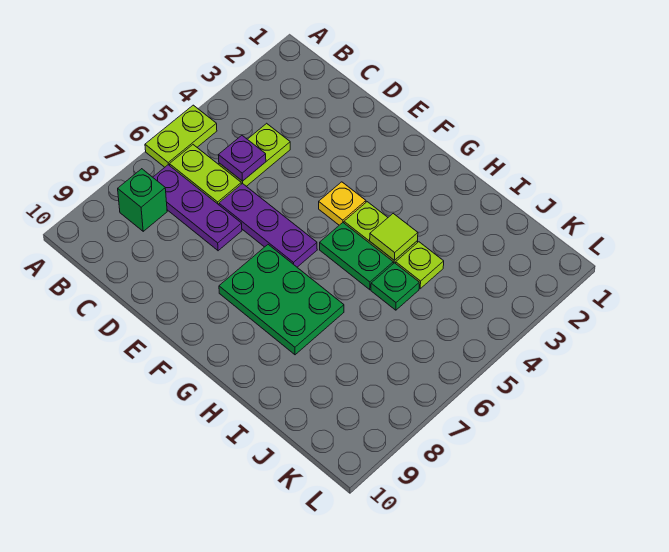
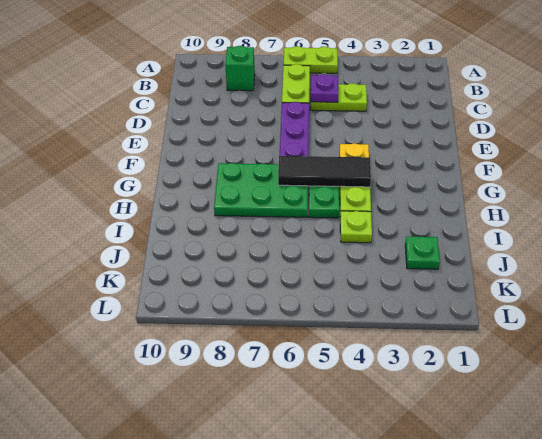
purple plate B7:D7 level 1 -> none
green plate F7:H8 level 1 -> green plate G6:H8 level 1
none -> black tile G4:G6 level 2
lime tile H4 level 2 -> none
green plate I5 level 1 -> green plate J2 level 1

